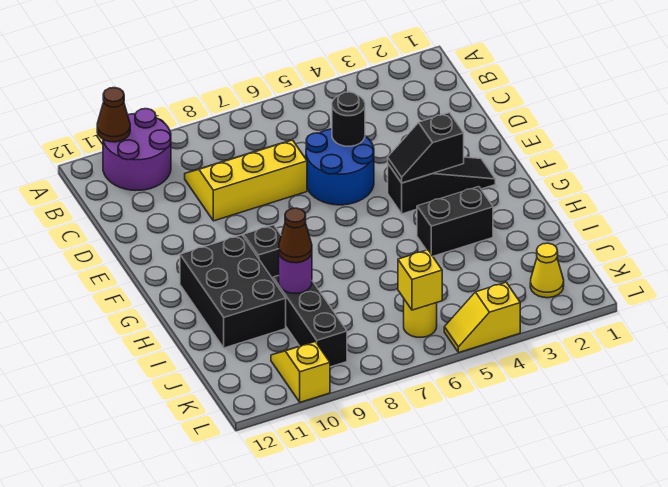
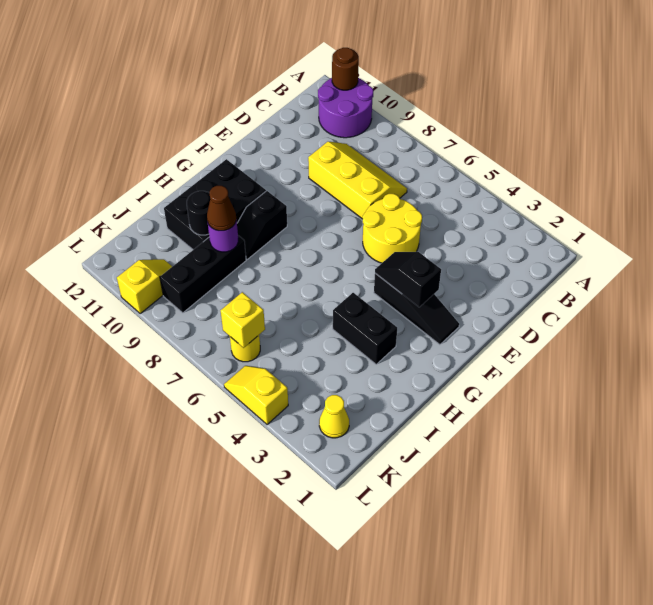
brown cone A11 level 2 -> brown round brick A11 level 2
blue round brick D5:E6 level 1 -> yellow round brick D5:E6 level 1
black round brick D5 level 2 -> black round brick I10 level 2

